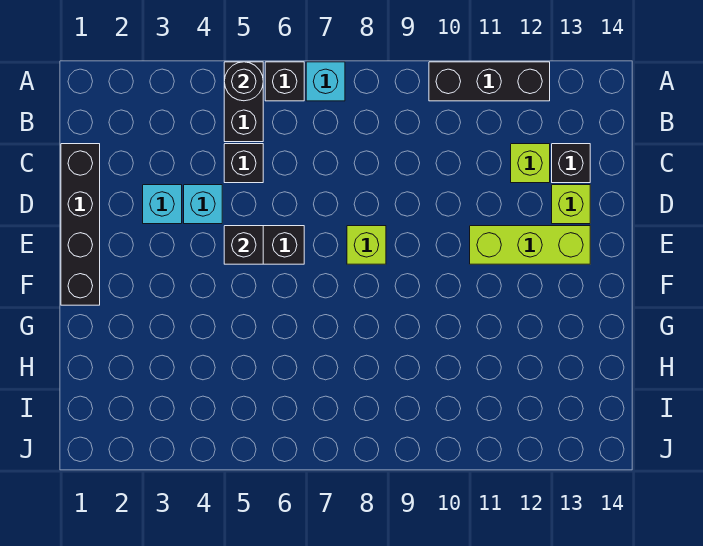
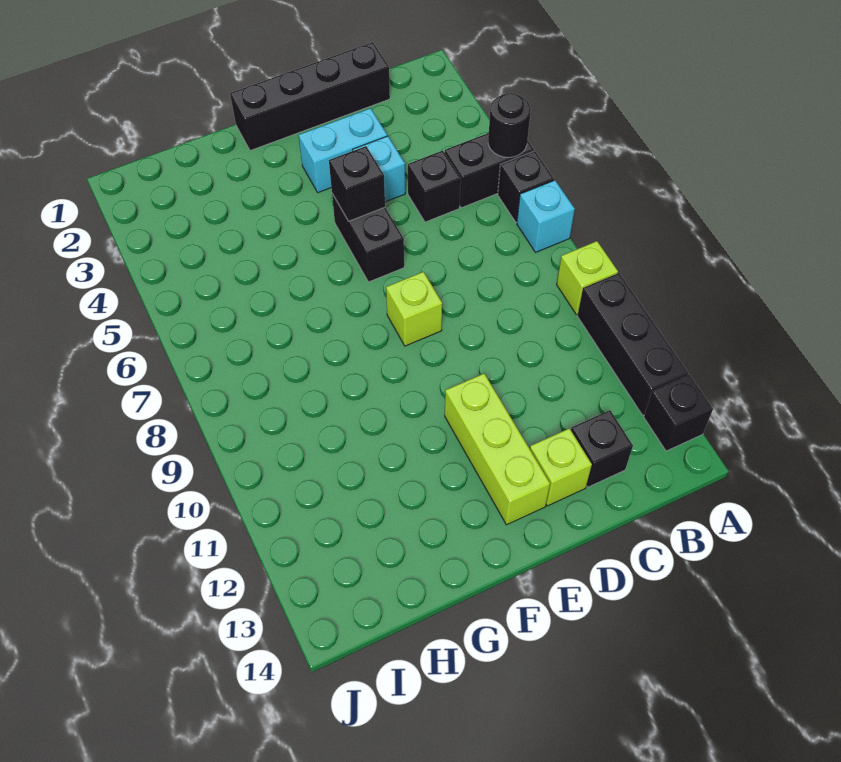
none -> black brick A13 level 1
lime brick C12 level 1 -> lime brick A9 level 1
cyan brick D3 level 1 -> cyan brick D3:E3 level 1

